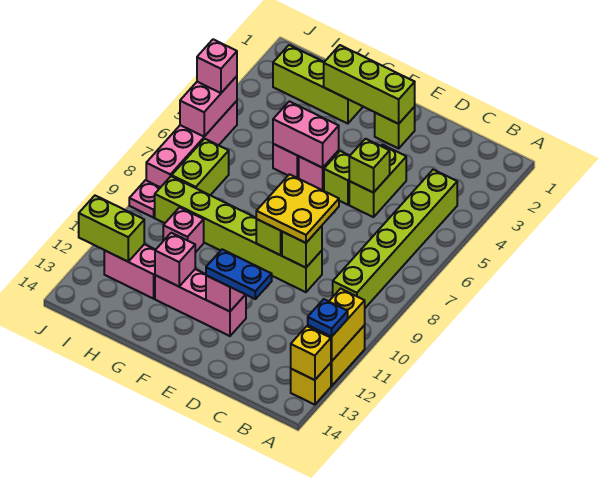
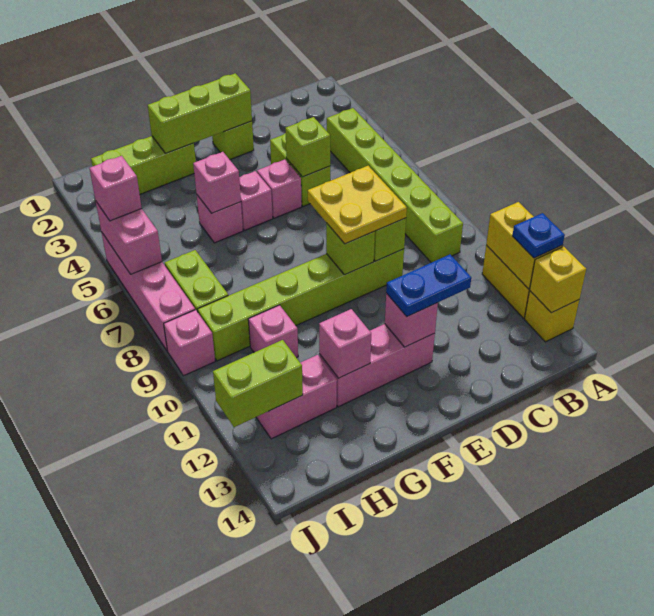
lime brick E5 level 1 -> pink brick E5 level 1
pink brick F5:G5 level 2 -> pink brick G5 level 2
pink plate J9 level 1 -> pink brick J9 level 1

